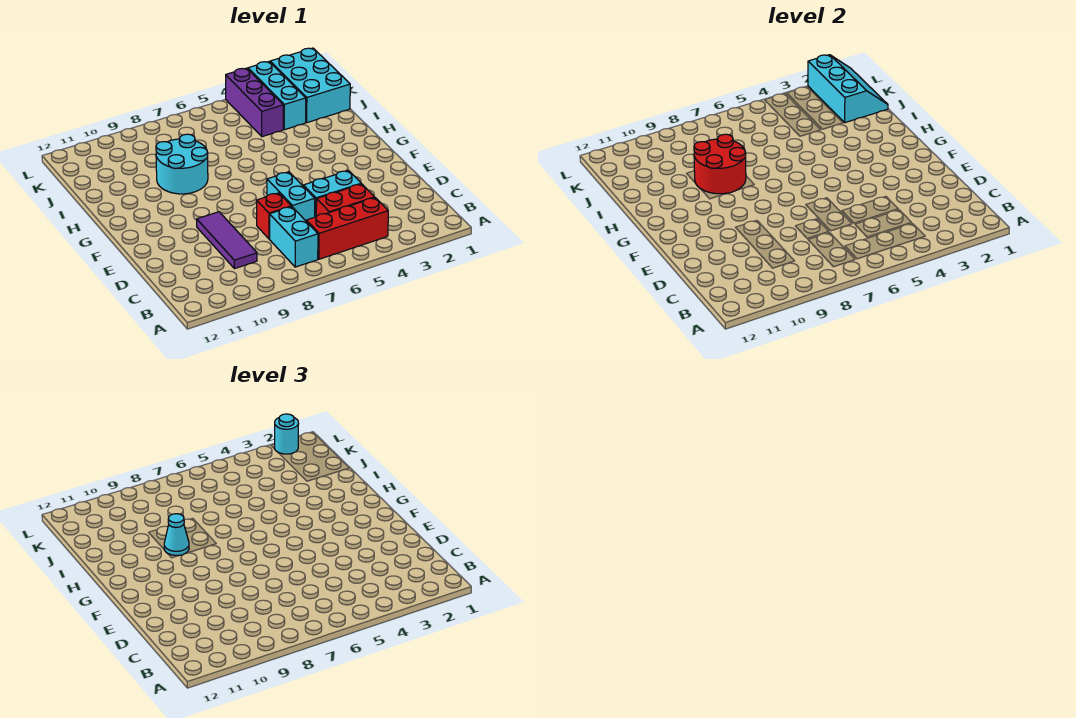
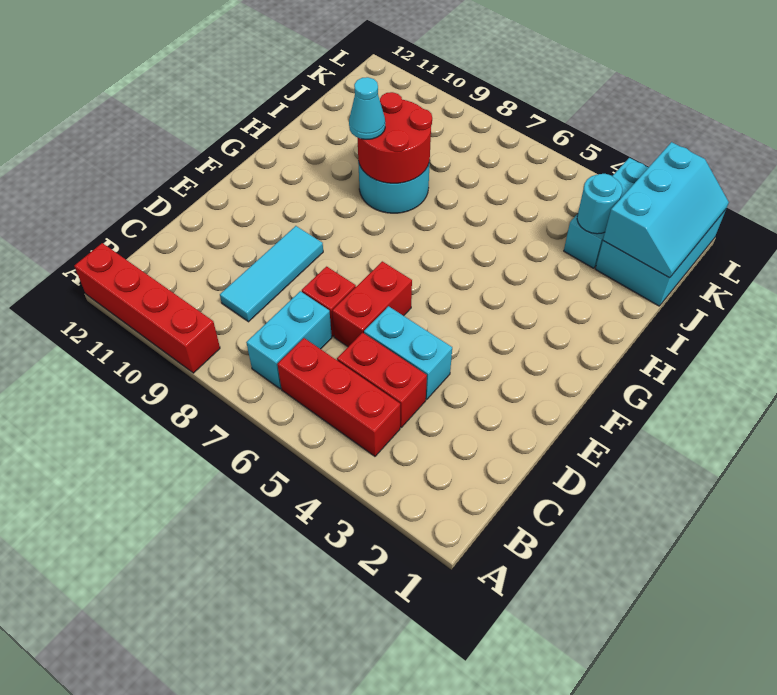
none -> red brick A9:A12 level 1
purple tile C9:E9 level 1 -> cyan tile C9:E9 level 1
cyan brick D6:E6 level 1 -> red brick D6:E6 level 1
purple brick J4:L4 level 1 -> none
cyan round brick L2 level 3 -> cyan round brick J3 level 2

